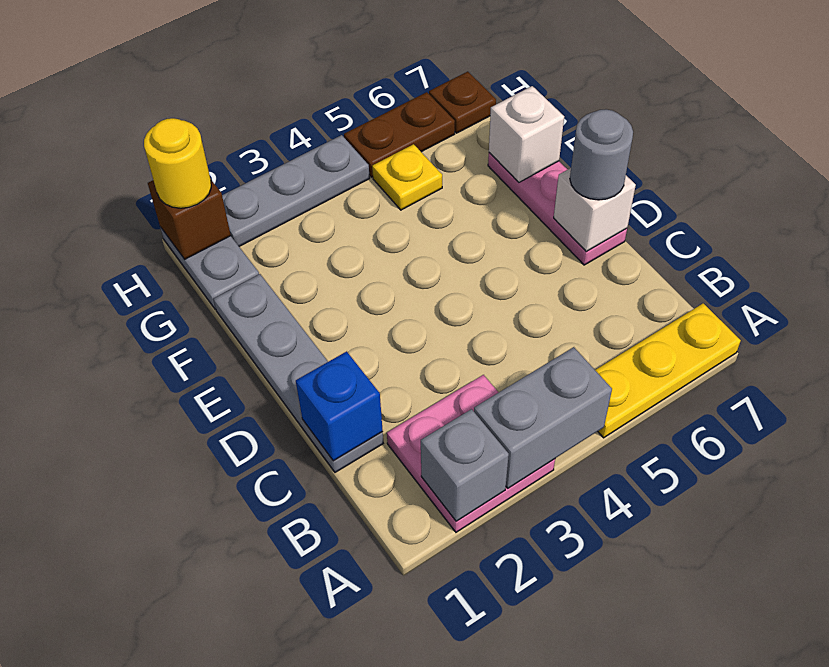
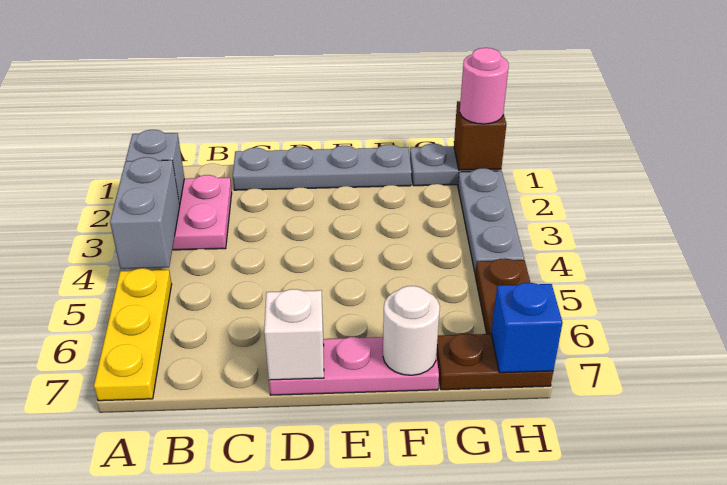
blue brick C1 level 2 -> blue brick H7 level 2
grey round brick D7 level 3 -> none
white brick F7 level 2 -> white round brick F7 level 2
yellow plate G5 level 1 -> none
yellow round brick H1 level 3 -> pink round brick H1 level 3
brown plate H7 level 1 -> brown plate G7:H7 level 1

